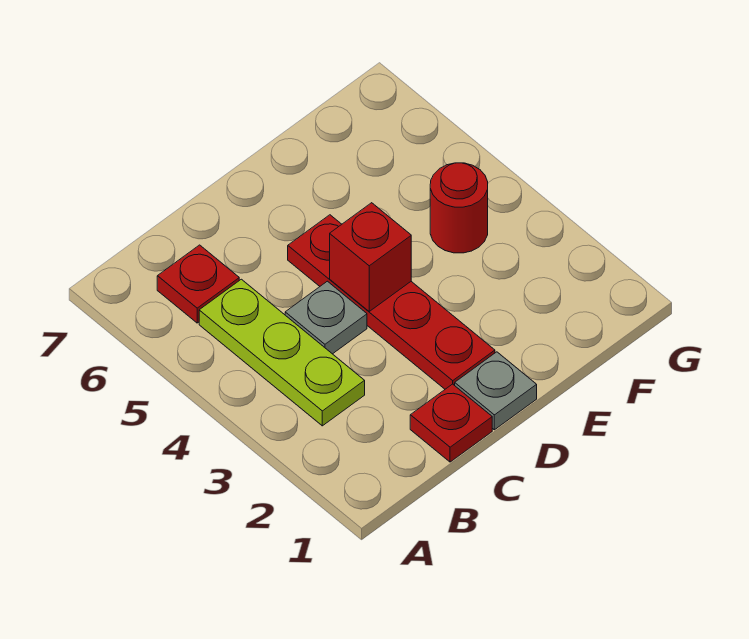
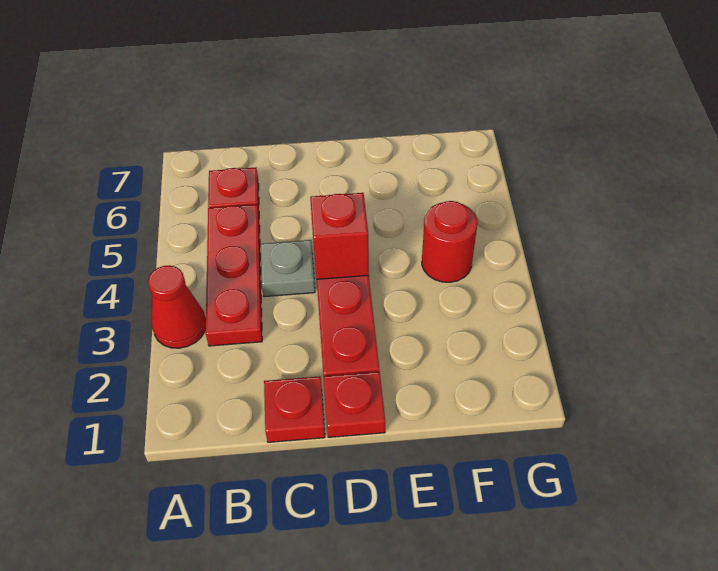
none -> red cone A3 level 1
lime plate B3:B5 level 1 -> red plate B3:B5 level 1
grey plate D1 level 1 -> red plate D1 level 1

